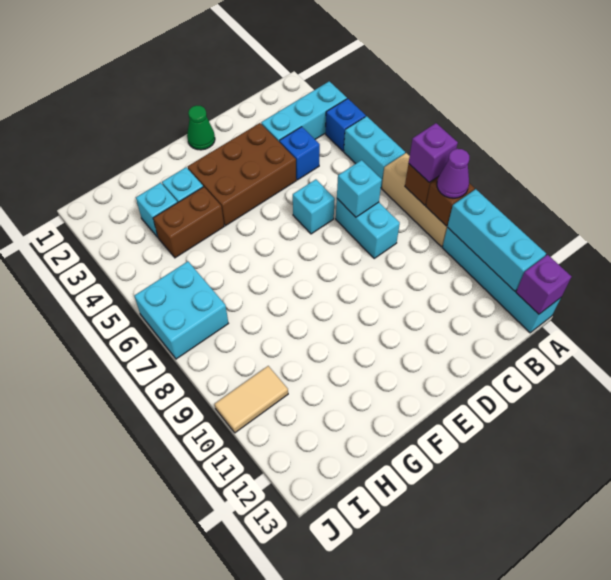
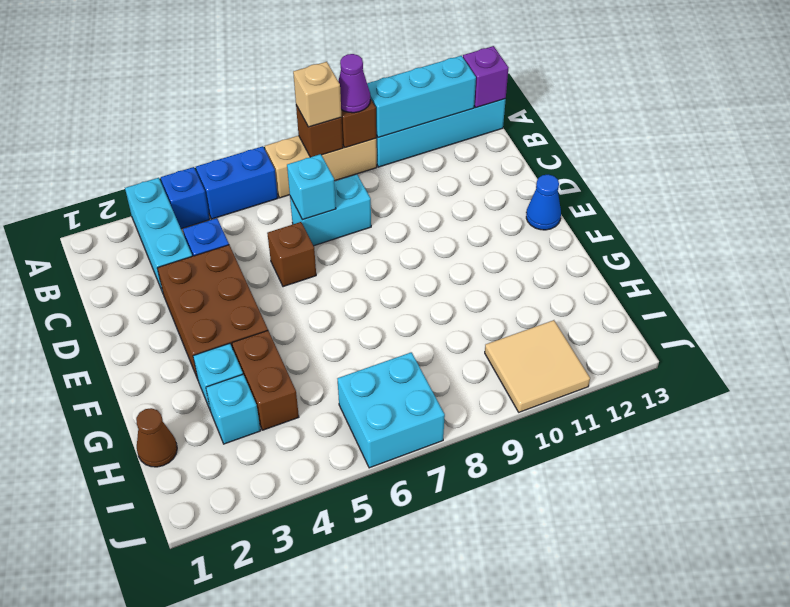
cyan brick A5:A6 level 1 -> blue brick A5:A6 level 1
purple brick A8 level 3 -> tan brick A8 level 3
cyan brick D6 level 1 -> brown brick D6 level 1
green cone E1 level 1 -> none
none -> blue cone E13 level 1
none -> brown cone H1 level 1
tan tile I10:J10 level 1 -> tan tile I10:J11 level 1

